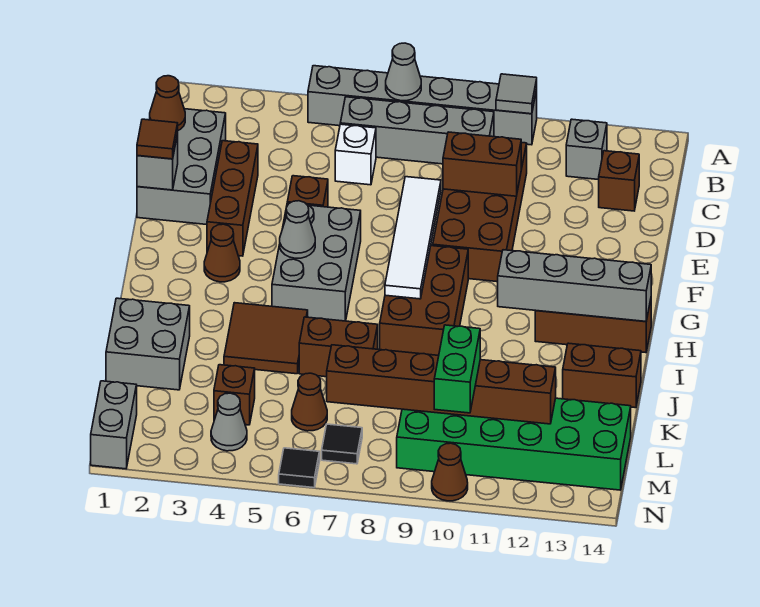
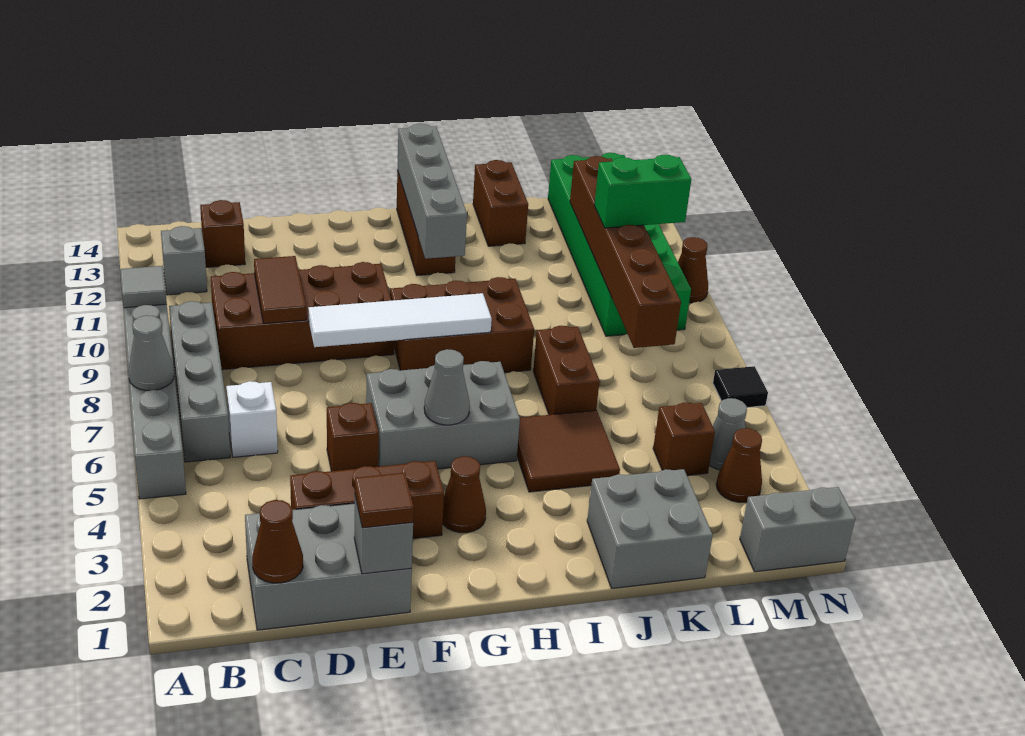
brown brick D9:D10 level 2 -> brown tile D9:D10 level 2
brown cone L6 level 1 -> brown cone M3 level 1
black tile M7 level 1 -> none

